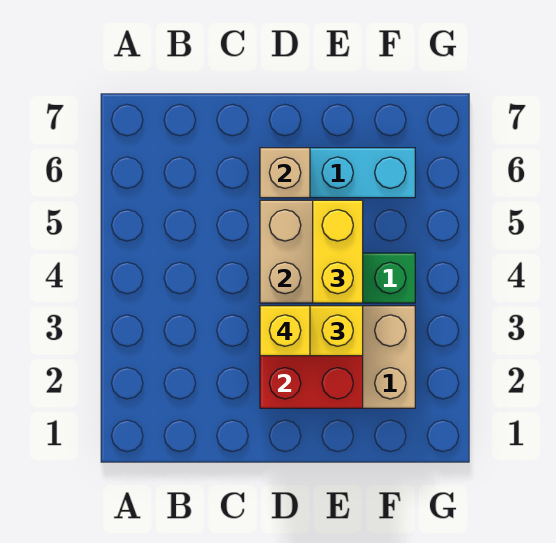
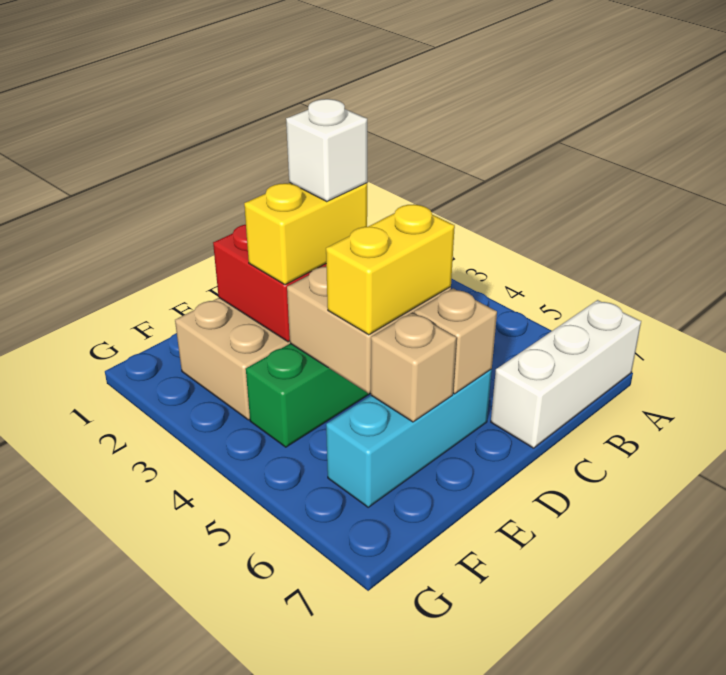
none -> white brick A7:C7 level 1
yellow brick D3 level 4 -> white brick D3 level 4
yellow brick E4:E5 level 3 -> yellow brick D5:E5 level 3
none -> tan brick E6 level 2

